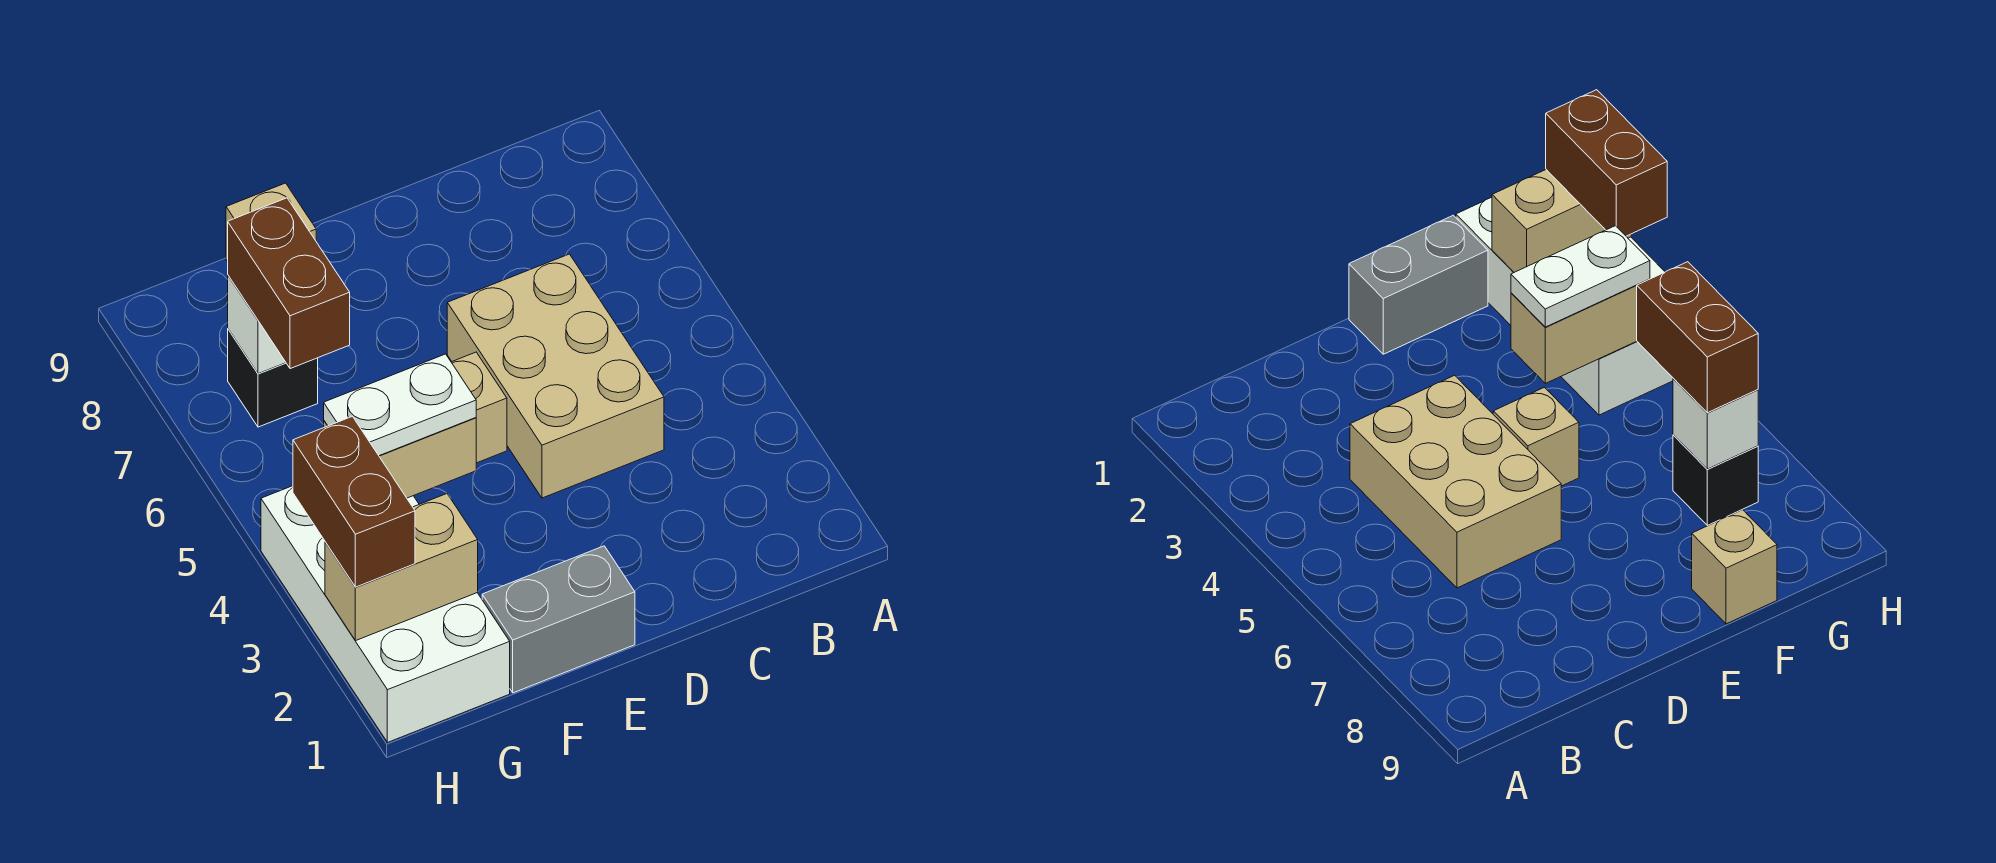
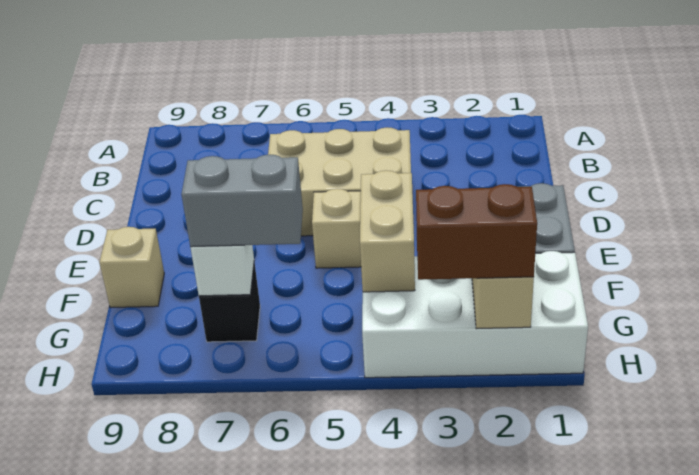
white plate F4:G4 level 3 -> none
brown brick G6:G7 level 3 -> grey brick G6:G7 level 3

